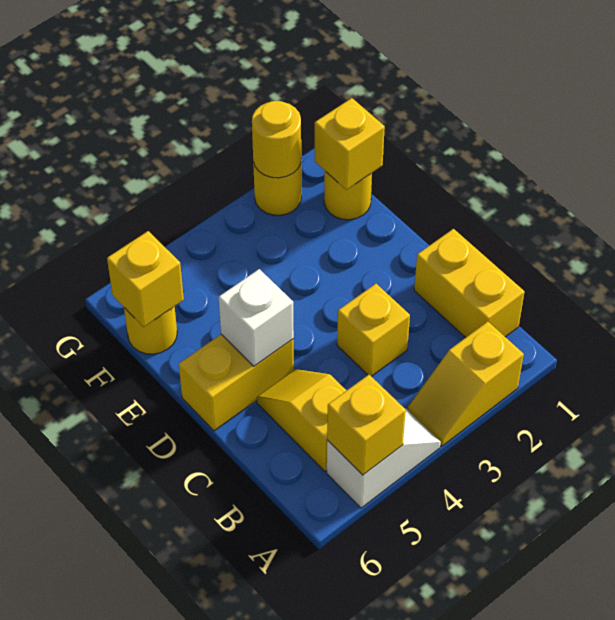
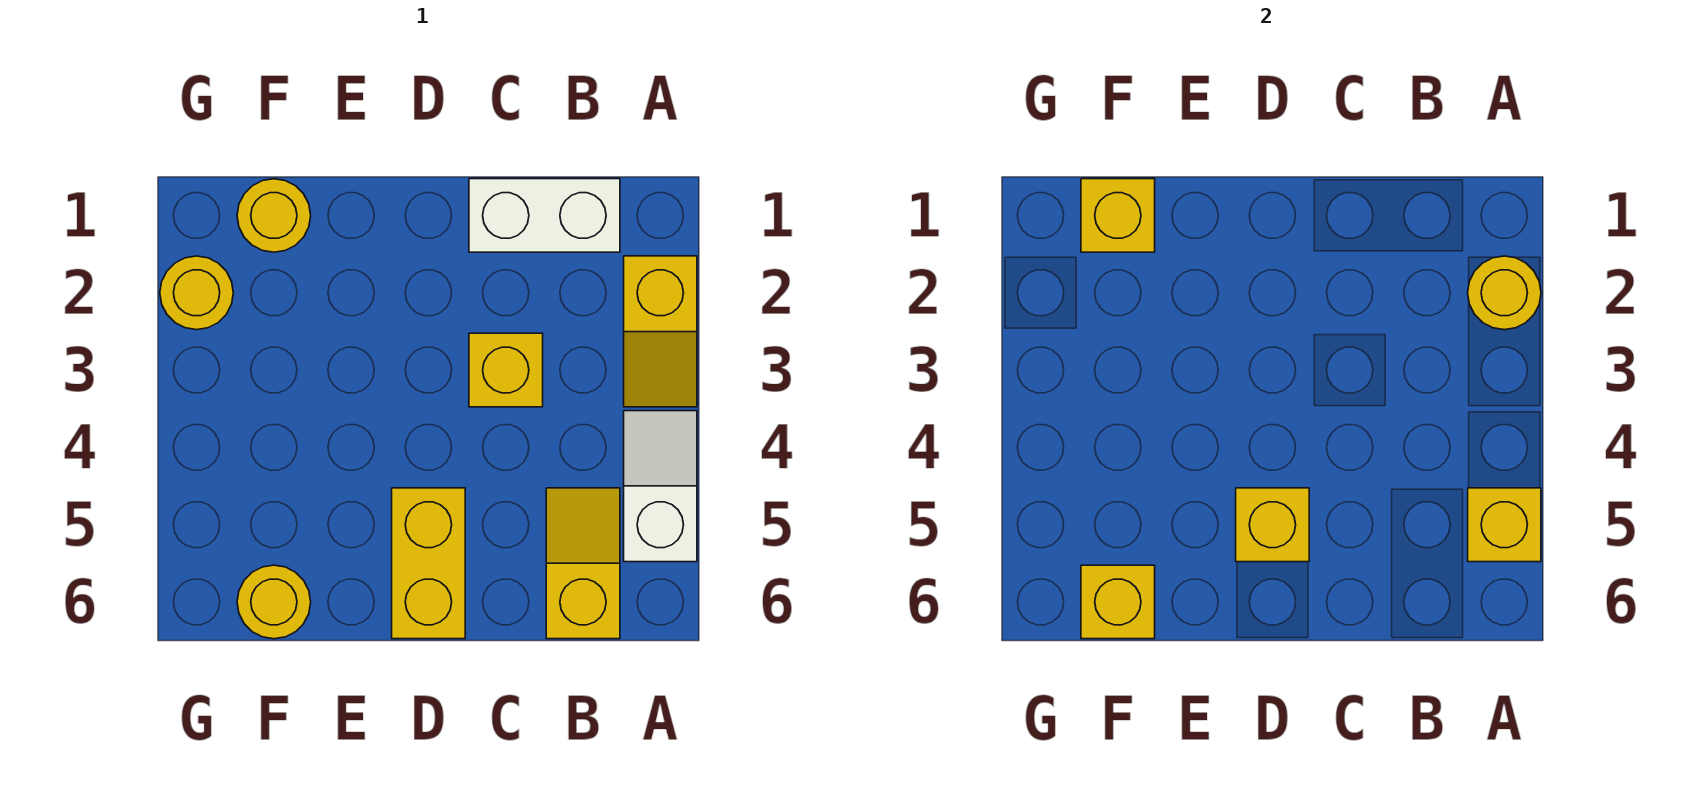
yellow brick B1:C1 level 1 -> white brick B1:C1 level 1
yellow slope B5:C5 level 1 top B -> yellow slope B5:B6 level 1 top 6
white brick D5 level 2 -> yellow brick D5 level 2
yellow round brick G2 level 2 -> yellow round brick A2 level 2

